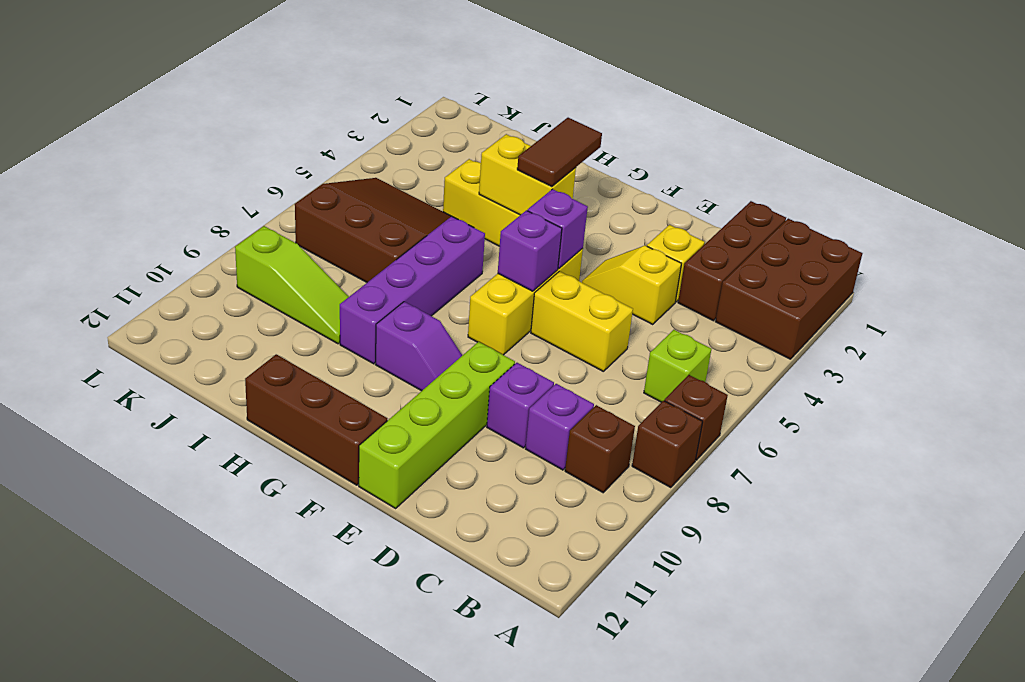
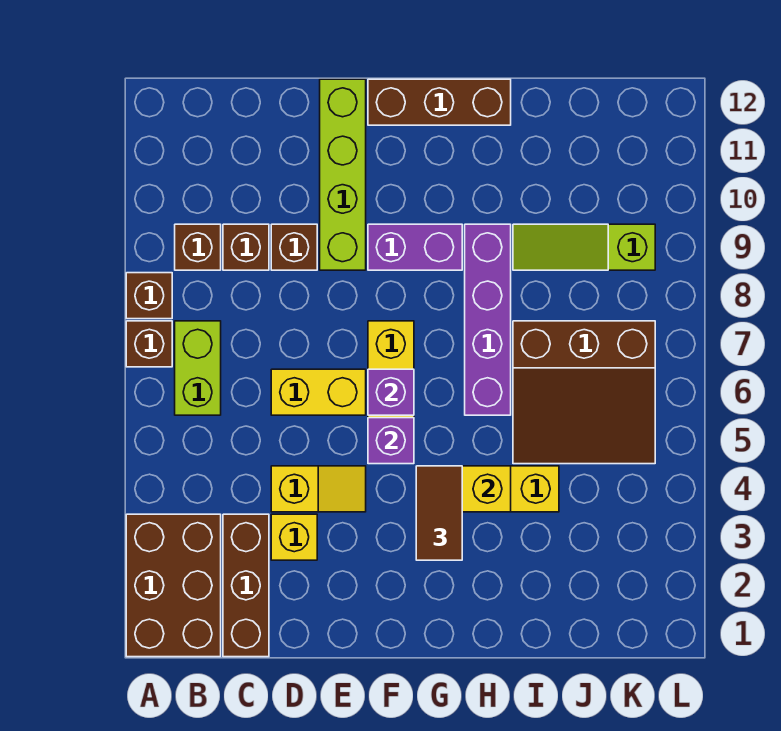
lime brick B6 level 1 -> lime brick B6:B7 level 1
purple brick C9 level 1 -> brown brick C9 level 1
purple brick D9 level 1 -> brown brick D9 level 1
purple slope F9:G9 level 1 top G -> purple brick F9:G9 level 1

